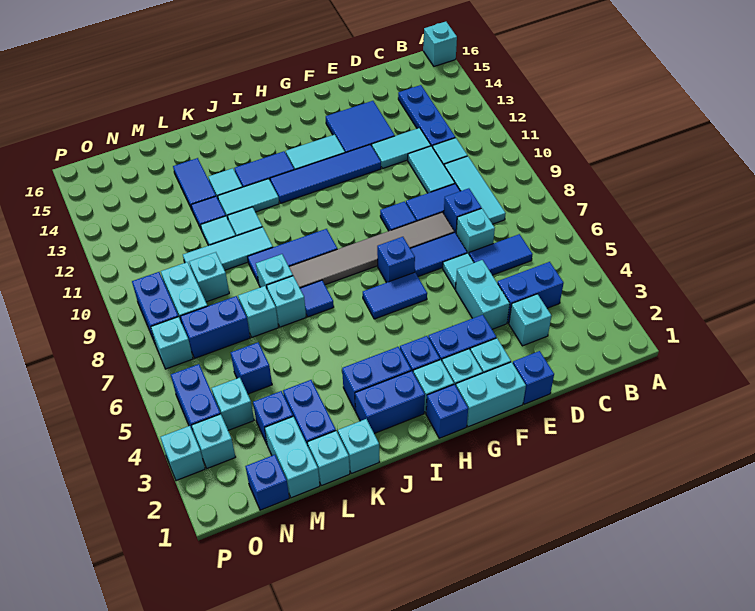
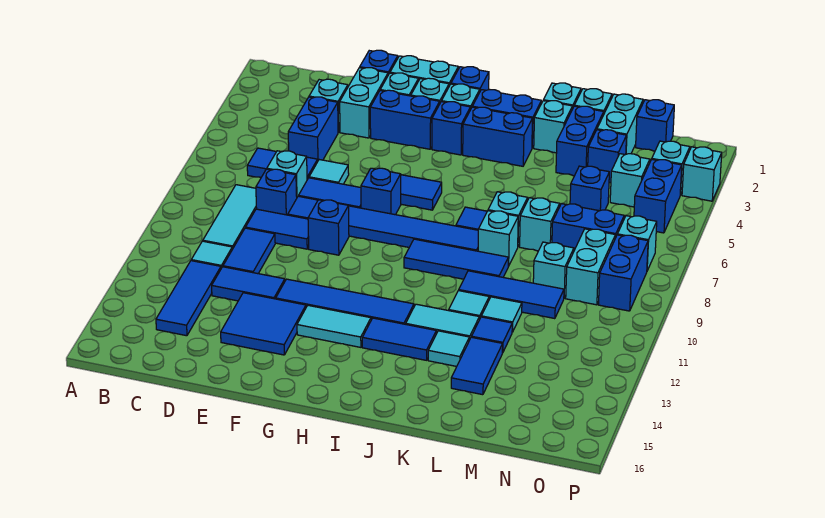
cyan brick A16 level 1 -> cyan brick K2 level 1
blue brick C4:D4 level 1 -> blue brick D4:D5 level 1
blue plate C12:C14 level 1 -> blue tile C12:C14 level 1
cyan tile D10:D11 level 1 -> blue tile D10:D11 level 1
cyan tile D12:E12 level 1 -> blue tile D12:E12 level 1
cyan brick E4:E5 level 1 -> cyan brick E2:E3 level 1
grey tile E8:J8 level 1 -> blue tile E8:J8 level 1
blue tile F9 level 1 -> blue brick F9 level 1
cyan tile K10:M10 level 1 -> blue tile K10:M10 level 1

